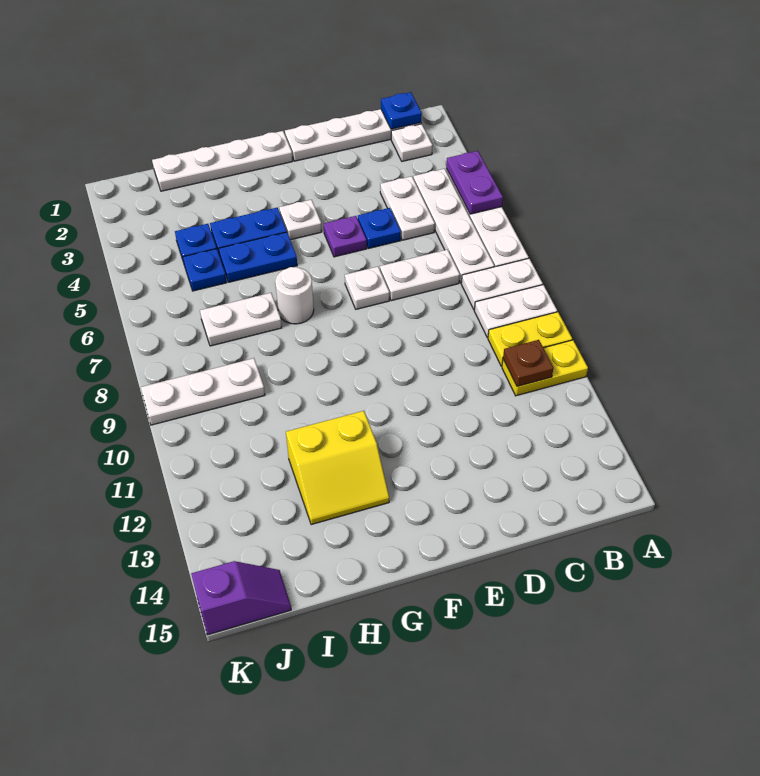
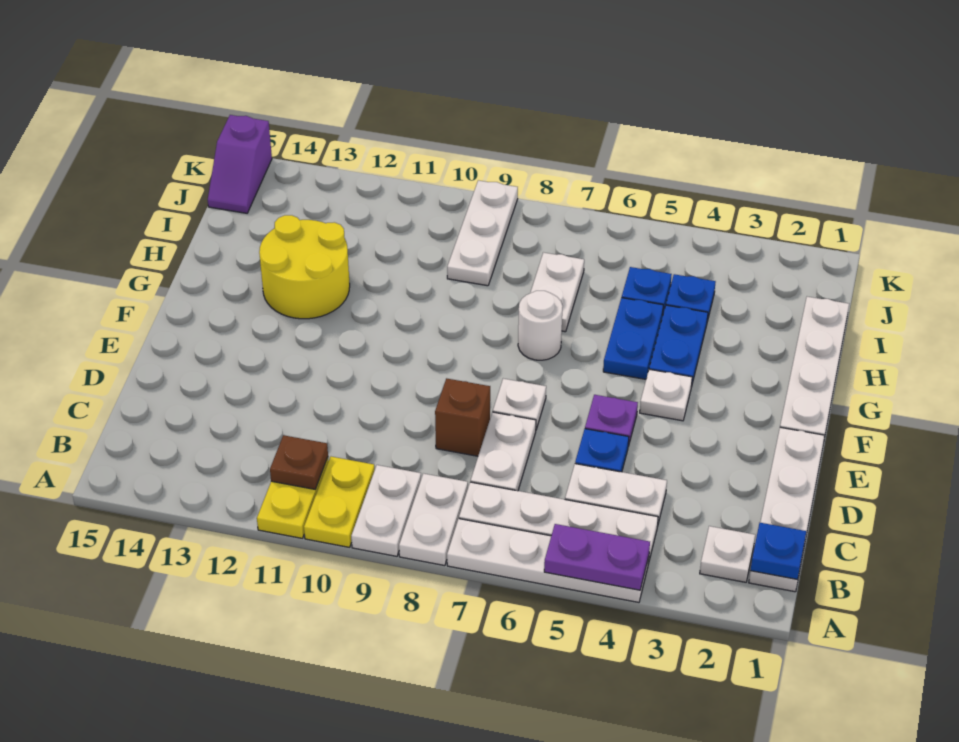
none -> brown brick D8 level 1
yellow slope G12:H13 level 1 top 12 -> yellow round brick G12:H13 level 1

